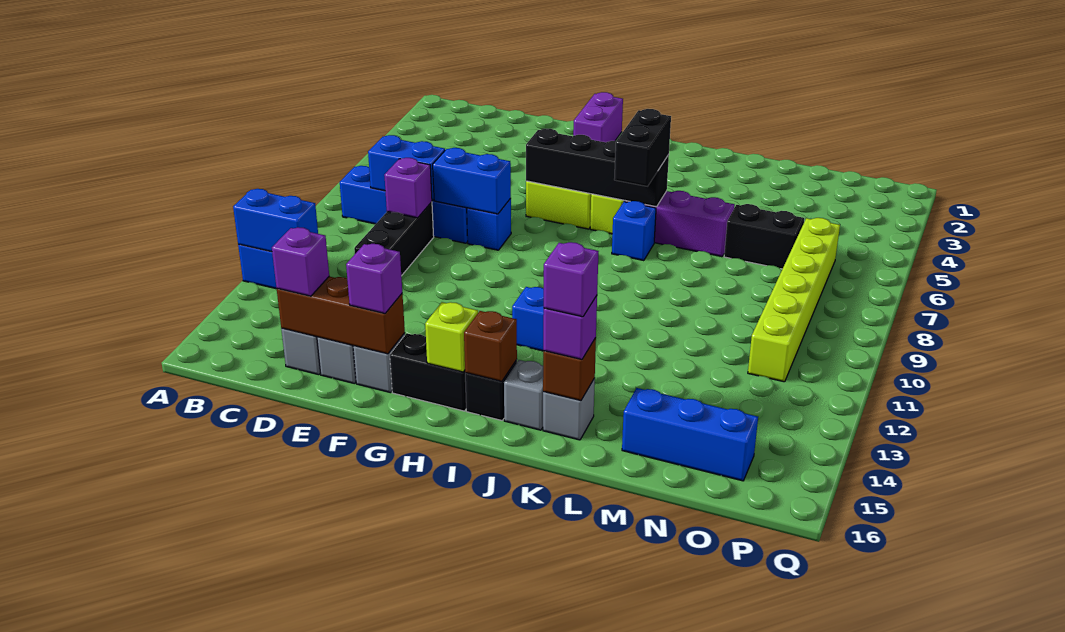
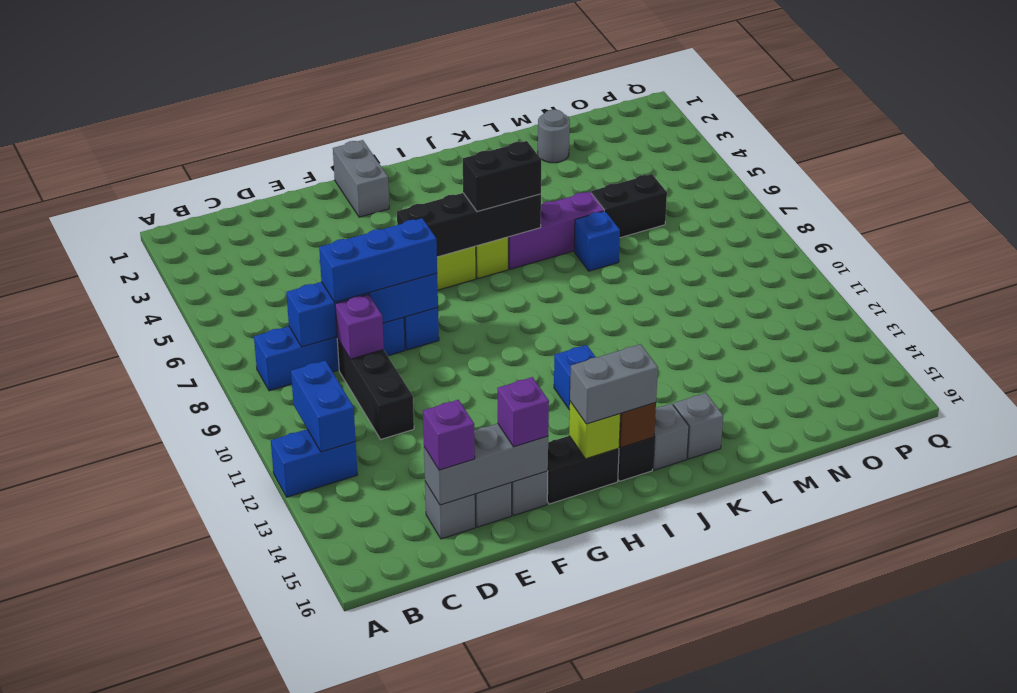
blue brick A12:B12 level 2 -> blue brick B11:B12 level 2
brown brick D15:F15 level 2 -> grey brick D15:F15 level 2
purple brick G1:G2 level 1 -> grey brick G1:G2 level 1
none -> grey brick H15:I15 level 3
black brick J6:J7 level 3 -> black brick I6:J6 level 3
blue brick J7 level 1 -> blue brick L7 level 1
brown brick K15 level 2 -> none
purple brick K15 level 3 -> none
purple brick K15 level 4 -> none
none -> grey round brick M2 level 1
blue brick M15:O15 level 1 -> blue brick D8:F8 level 3
lime brick O6:O11 level 1 -> none

